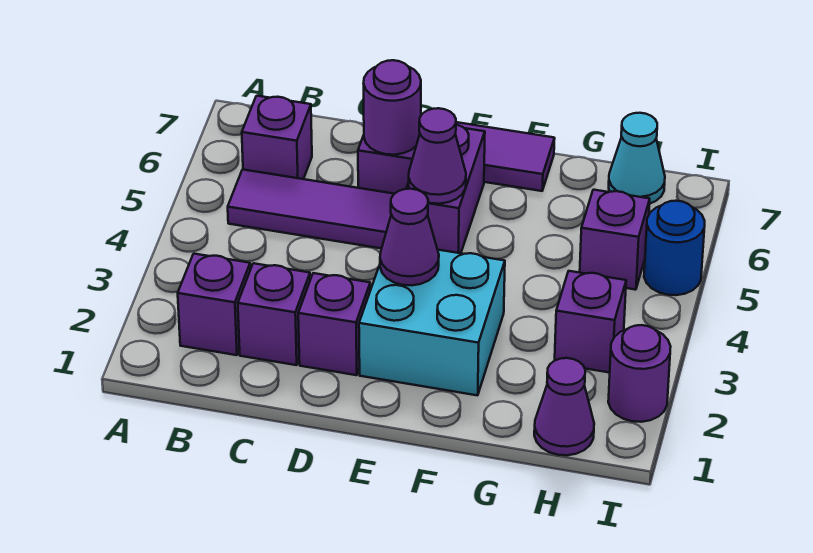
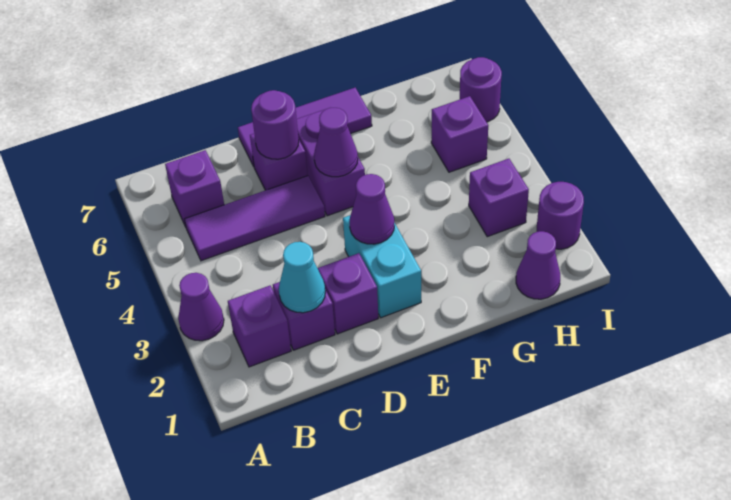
none -> purple cone A3 level 1
cyan brick E2:F3 level 1 -> cyan brick E2:E3 level 1
cyan cone H7 level 1 -> cyan cone C2 level 2
blue round brick I5 level 1 -> none
none -> purple round brick I6 level 1

